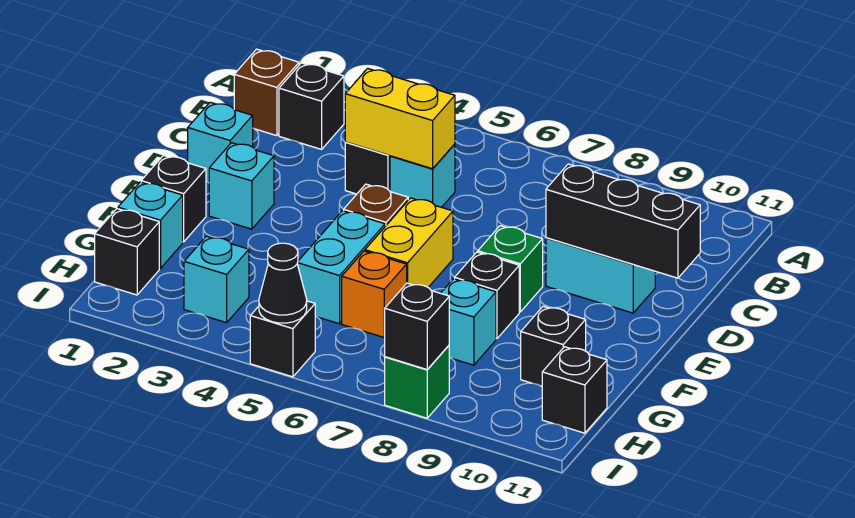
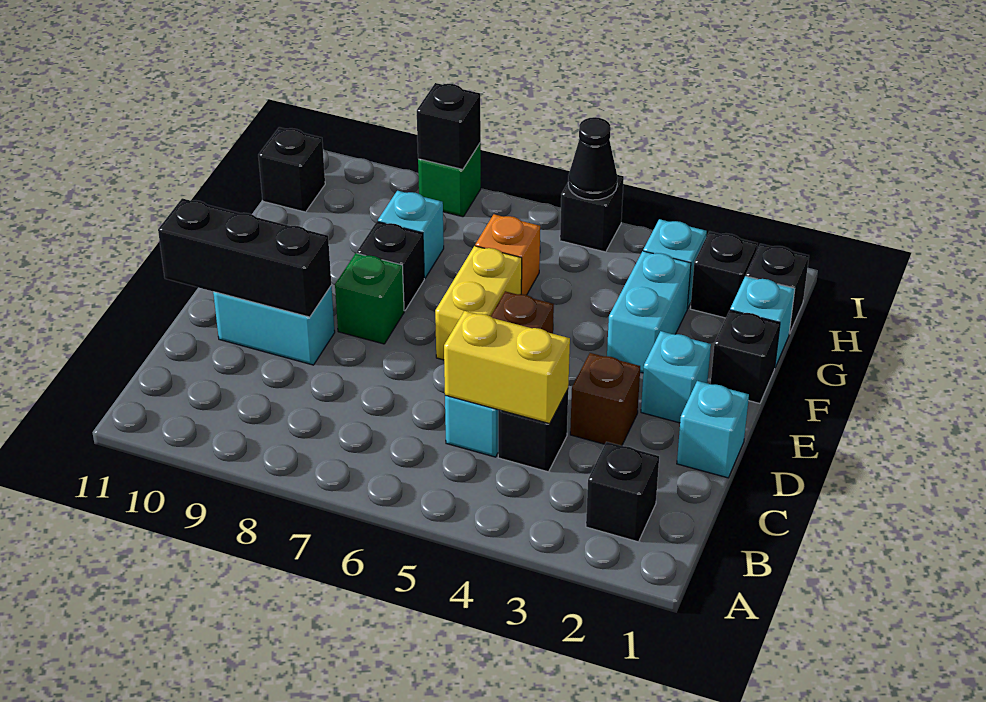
brown brick B1 level 1 -> brown brick D3 level 1
cyan brick F5:G5 level 1 -> cyan brick F3:G3 level 1
black brick G10 level 1 -> black brick H2 level 1

